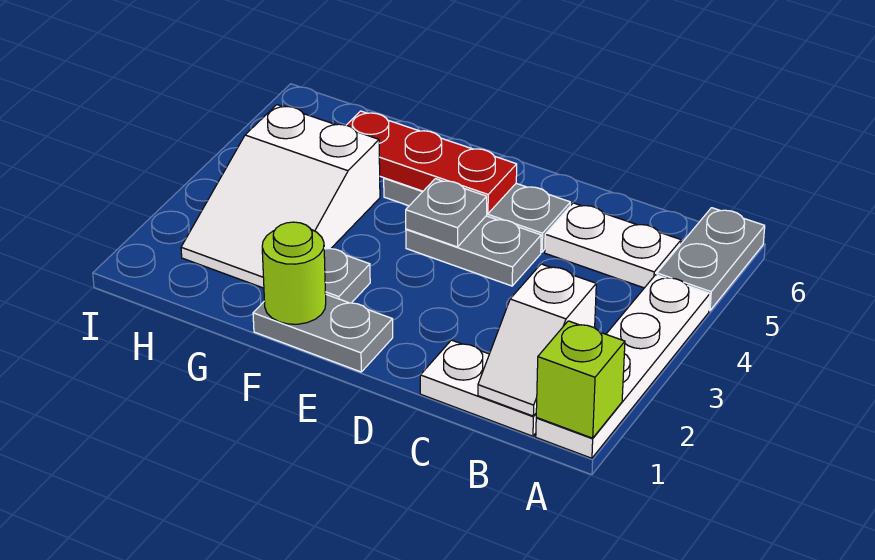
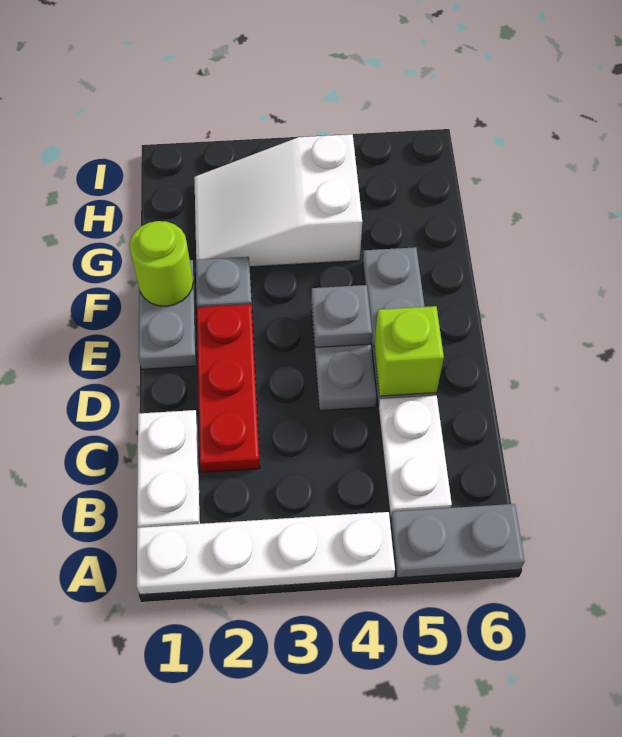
lime brick A1 level 2 -> lime brick D5 level 2
white slope B1:B2 level 2 top 2 -> none
red plate E5:G5 level 2 -> red plate C2:E2 level 1

